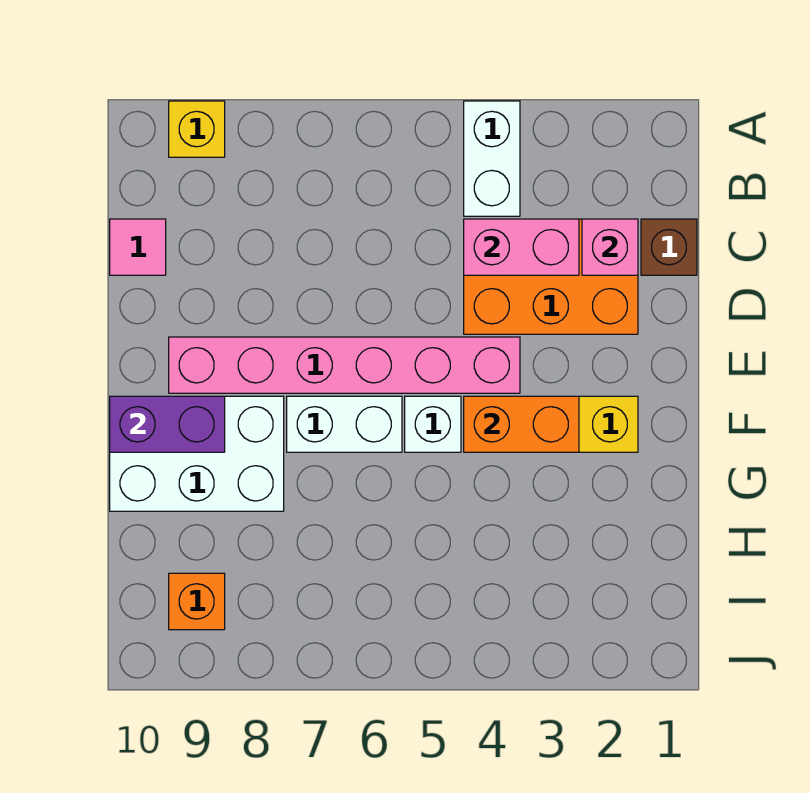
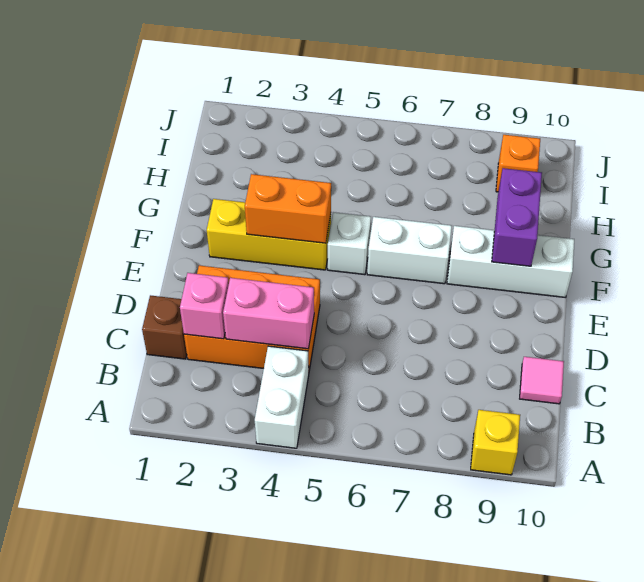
pink brick E4:E9 level 1 -> none
white brick F8:G10 level 1 -> white brick F8:F10 level 1
purple brick F9:F10 level 2 -> purple brick F9:G9 level 2

